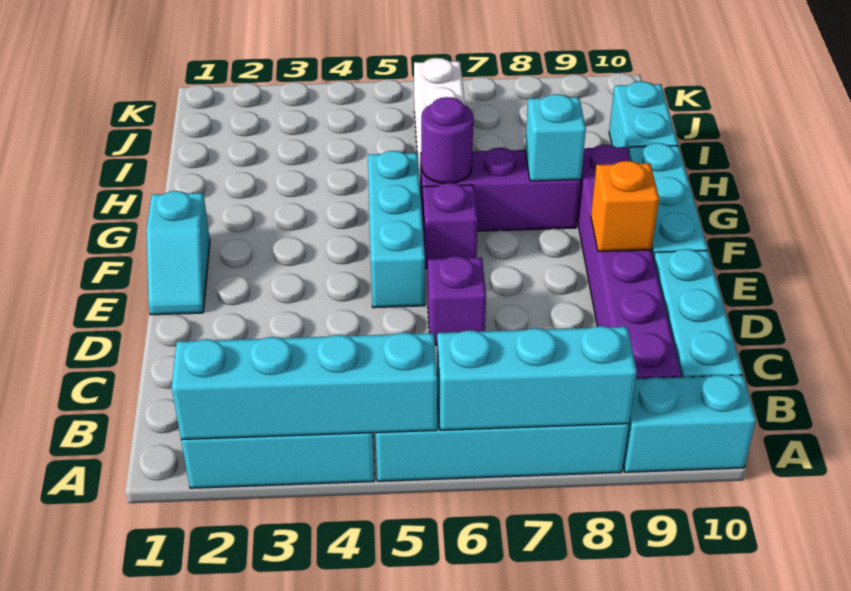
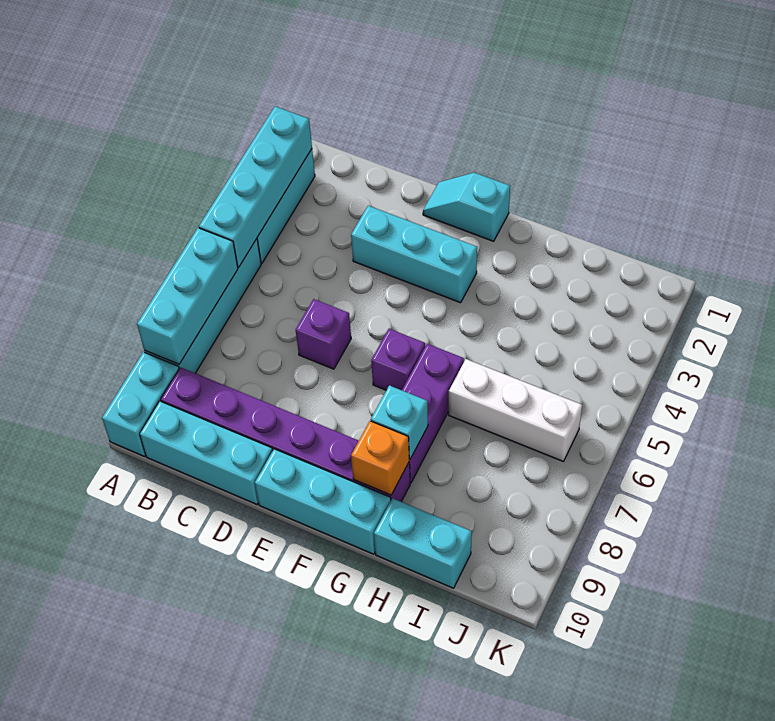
cyan brick E5:G5 level 1 -> cyan brick D3:F3 level 1
orange brick E9 level 2 -> orange brick G9 level 2
purple round brick G6 level 2 -> none

